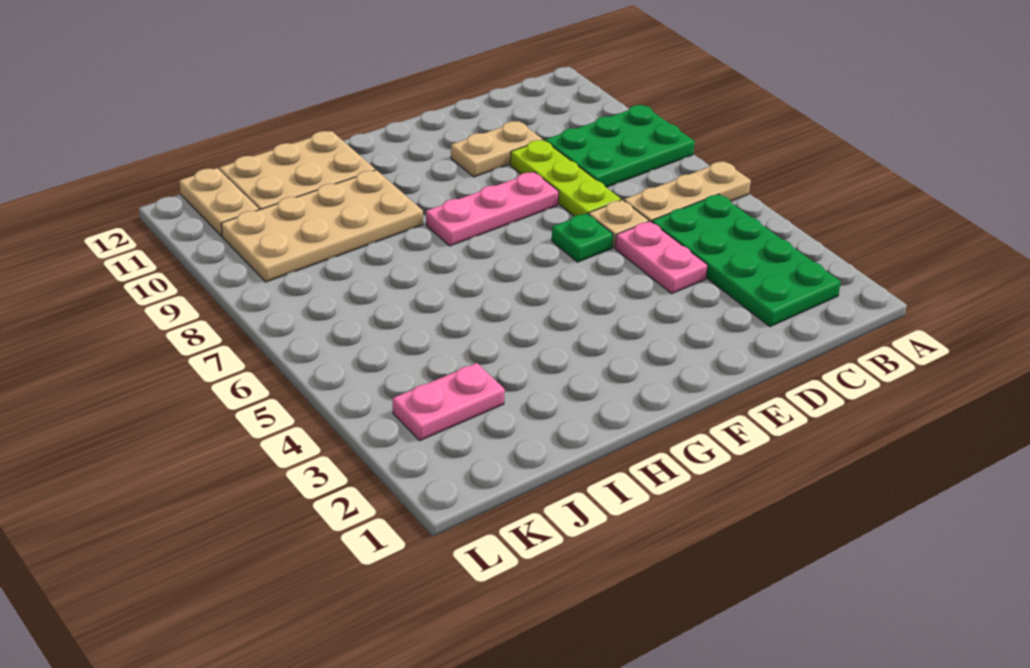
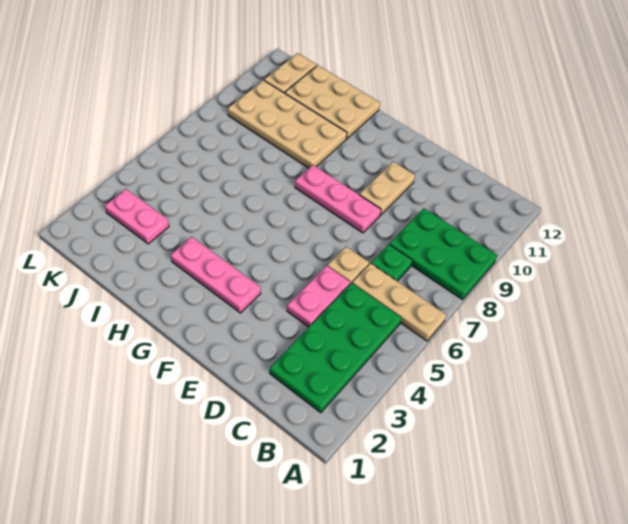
lime plate D7:D9 level 1 -> none
tan plate D10:E10 level 1 -> tan plate E9:E10 level 1
green plate E6 level 1 -> green plate C7 level 1
none -> pink plate F3:H3 level 1

